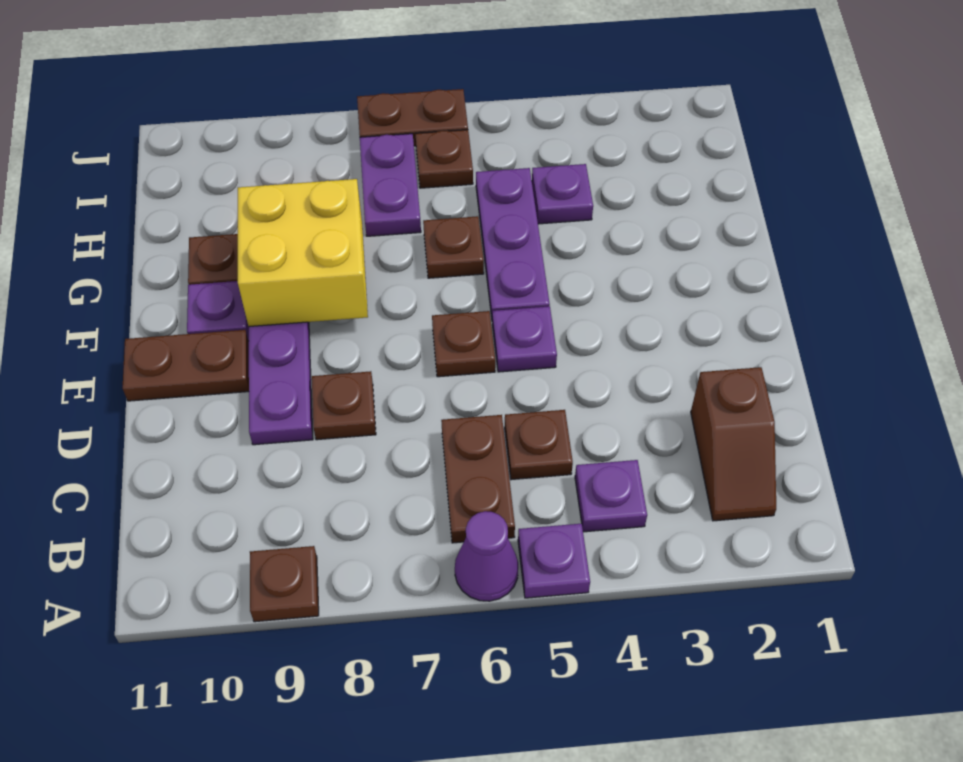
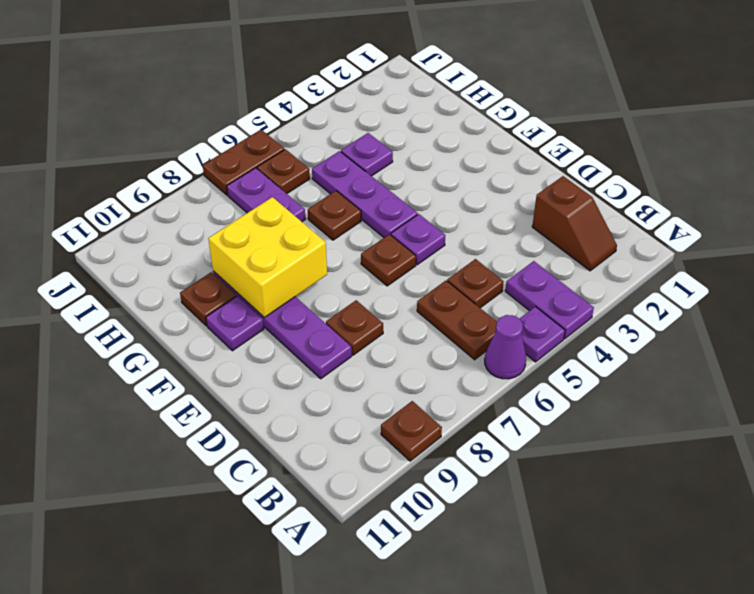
purple plate B4 level 1 -> purple plate A4:B4 level 1
brown plate E10:E11 level 1 -> none

